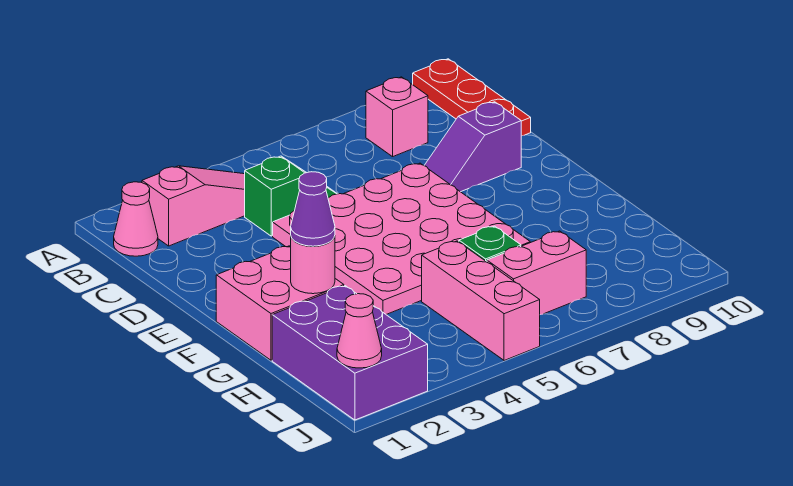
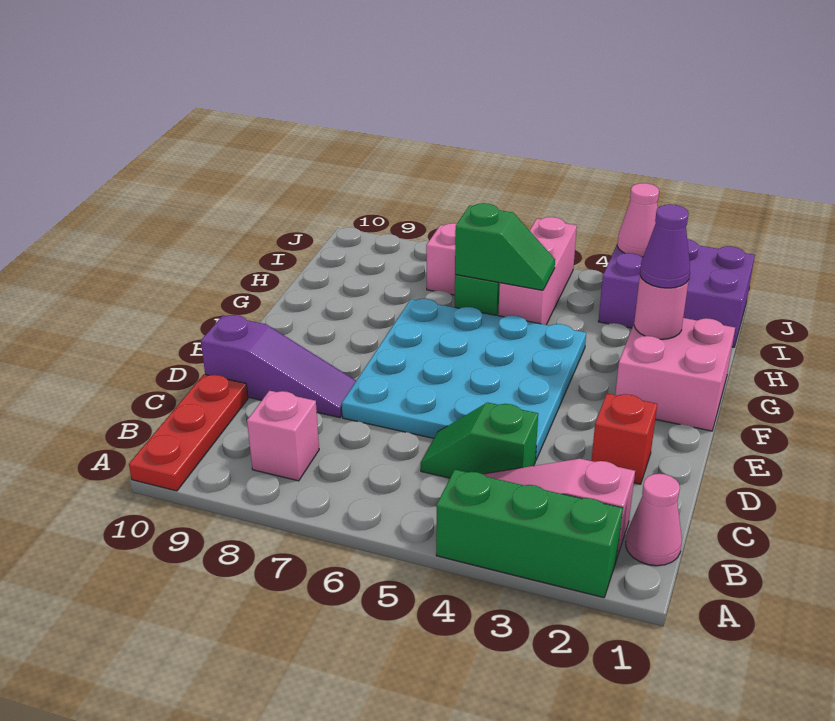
none -> green brick A2:A4 level 1
none -> red brick D2 level 1
pink plate D4:G7 level 1 -> cyan plate D4:G7 level 1
purple slope D8:D9 level 1 top 9 -> purple slope D8:D10 level 1 top 10
purple brick H1:J2 level 1 -> purple brick I1:J3 level 1
none -> green slope H5:H6 level 2 top 6
pink cone J1 level 2 -> pink cone J3 level 2

